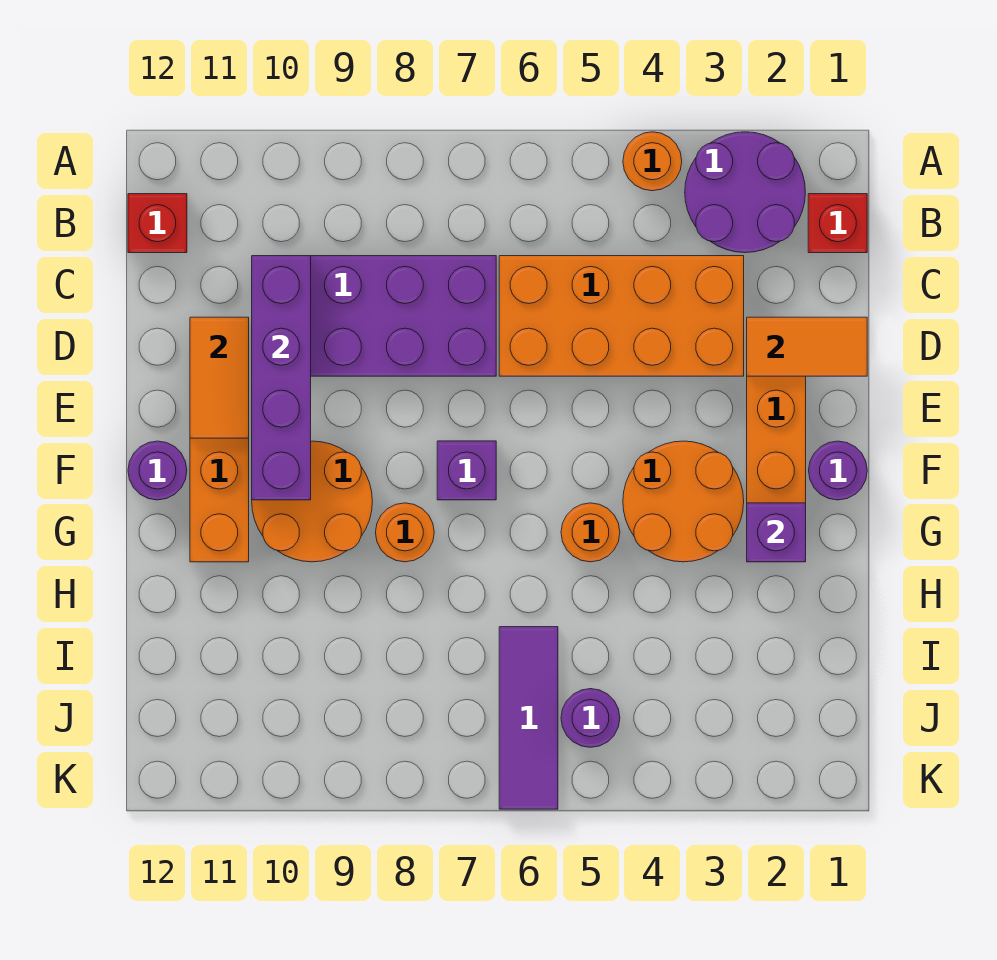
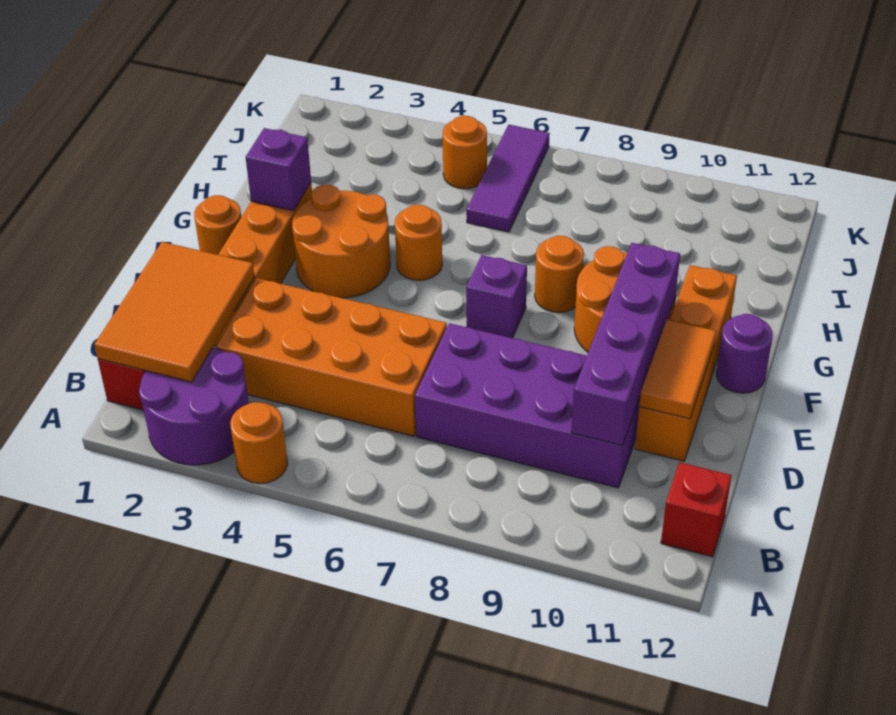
orange tile D1:D2 level 2 -> orange tile B1:D2 level 2
purple round brick F1 level 1 -> orange round brick F1 level 1
purple round brick J5 level 1 -> orange round brick J5 level 1

